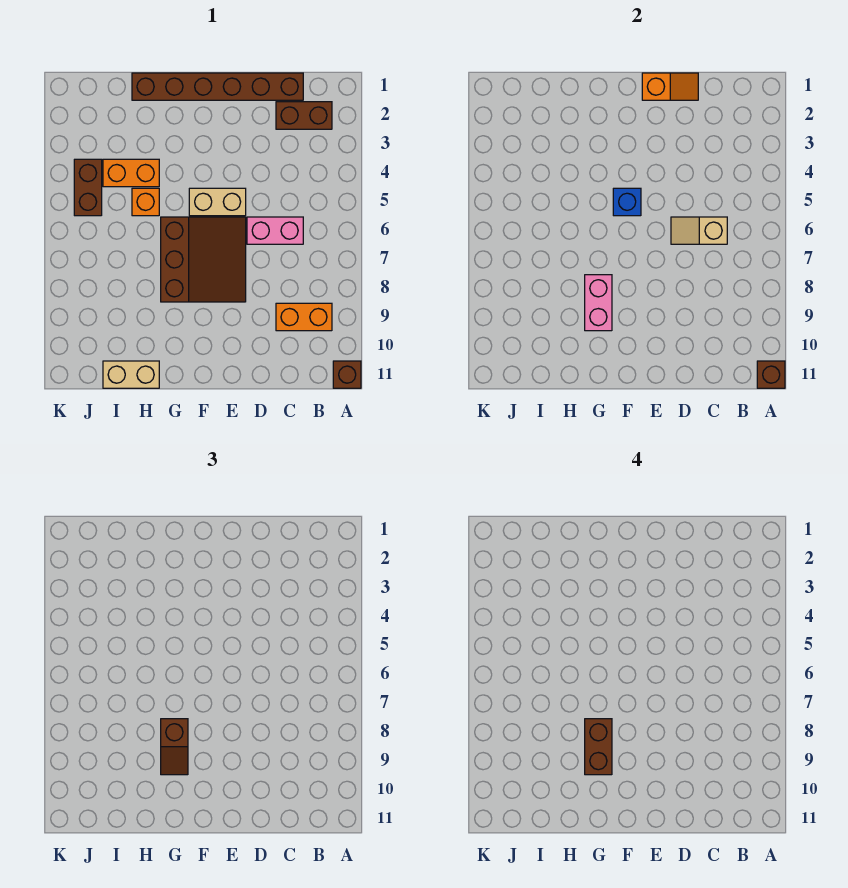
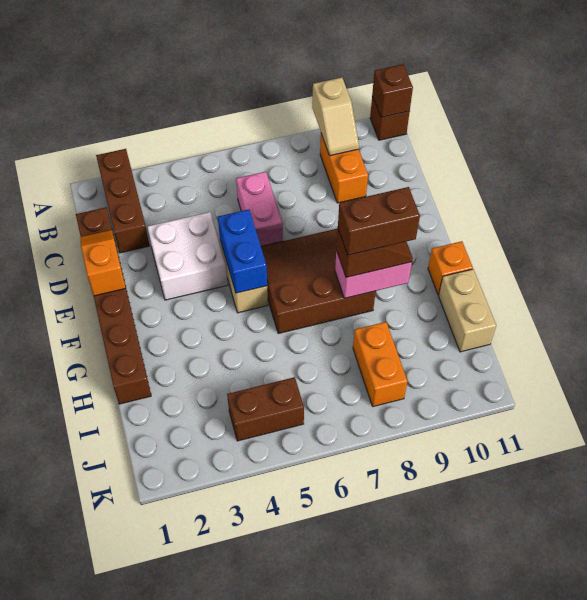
brown brick B2:C2 level 1 -> brown brick A2:C2 level 1
tan slope C6:D6 level 2 top C -> tan slope A9:B9 level 2 top A
none -> white brick D3:E4 level 1
blue brick F5 level 2 -> blue brick E5:F5 level 2
orange brick H4:I4 level 1 -> orange brick I8:J8 level 1
orange brick H5 level 1 -> orange brick G11 level 1

